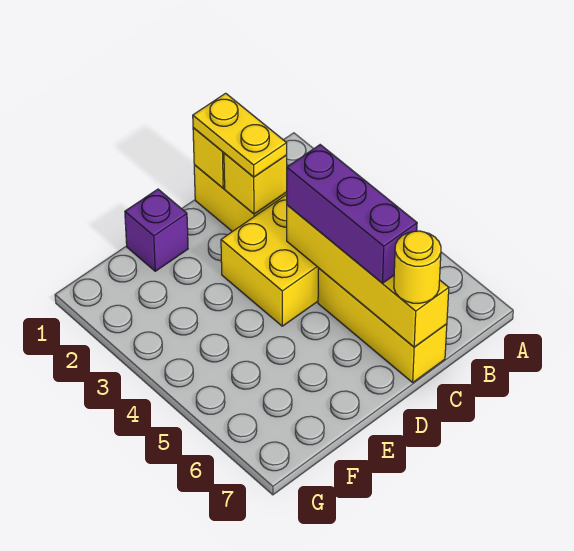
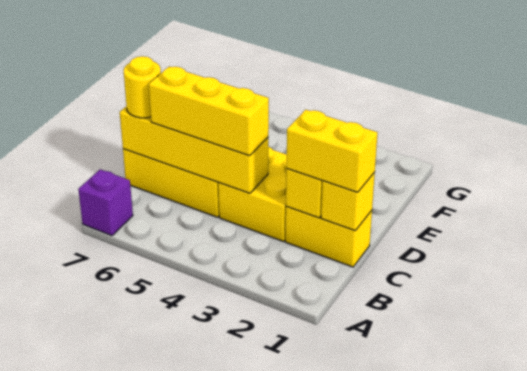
yellow plate C1:C2 level 3 -> yellow brick C1:C2 level 3
purple brick C4:C6 level 3 -> yellow brick C4:C6 level 3
purple brick E1 level 1 -> purple brick A7 level 1

